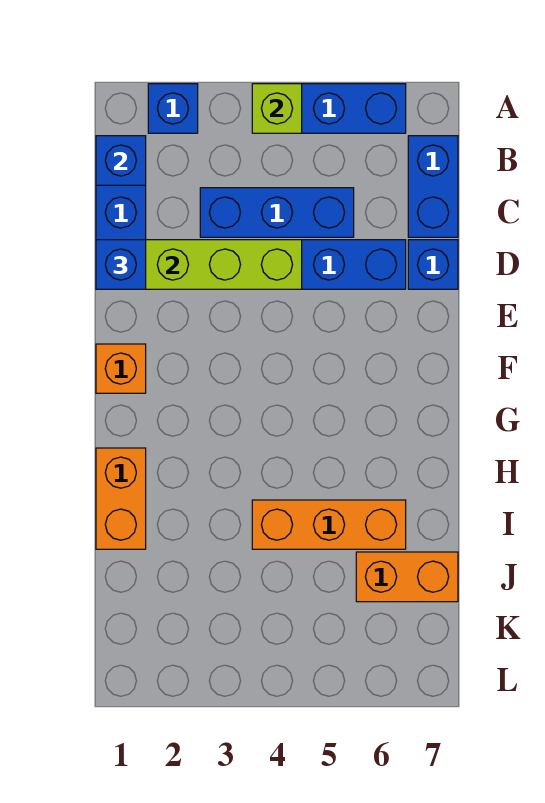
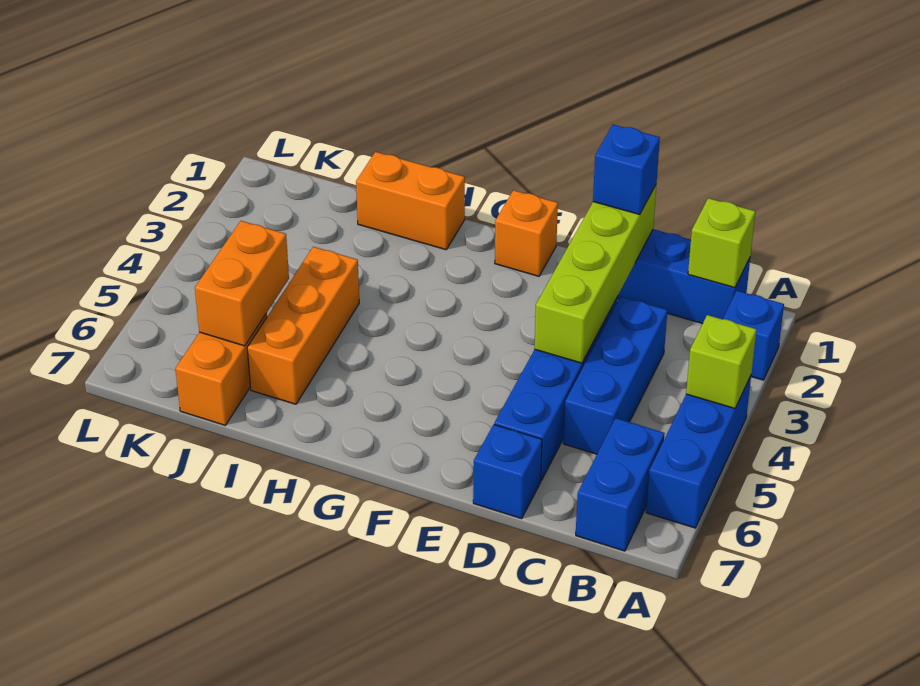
blue brick B1 level 2 -> lime brick B1 level 2
blue brick B7:C7 level 1 -> blue brick B6:B7 level 1
none -> orange brick J5:J6 level 2

